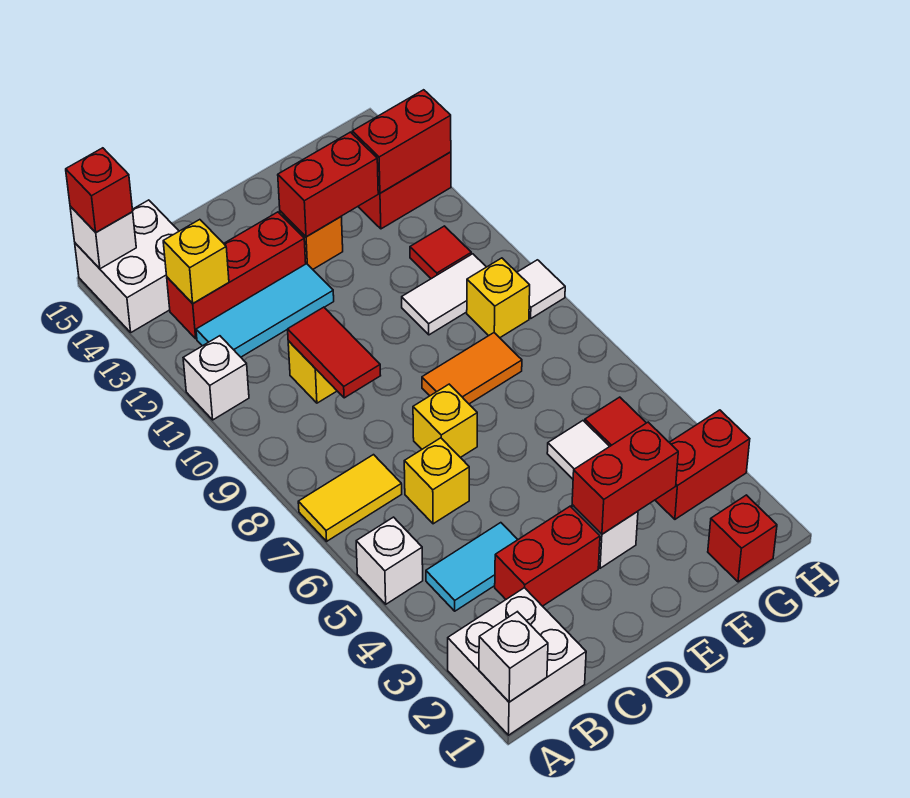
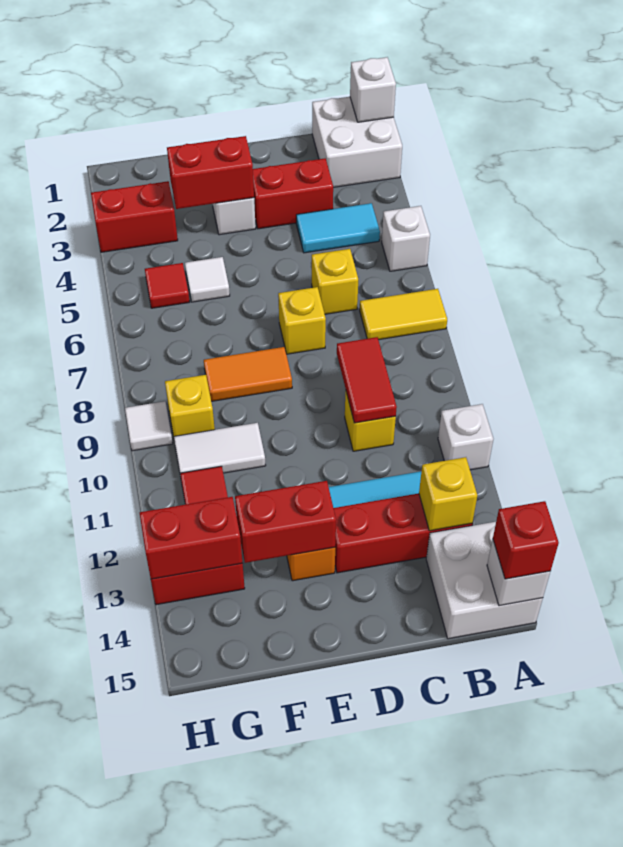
red brick G1 level 1 -> none

